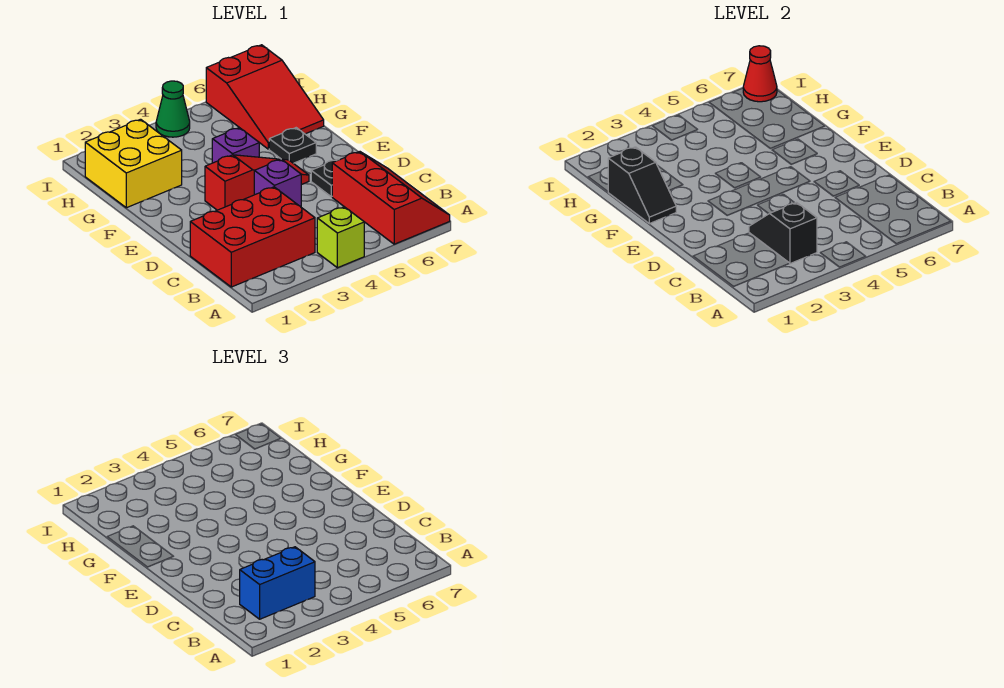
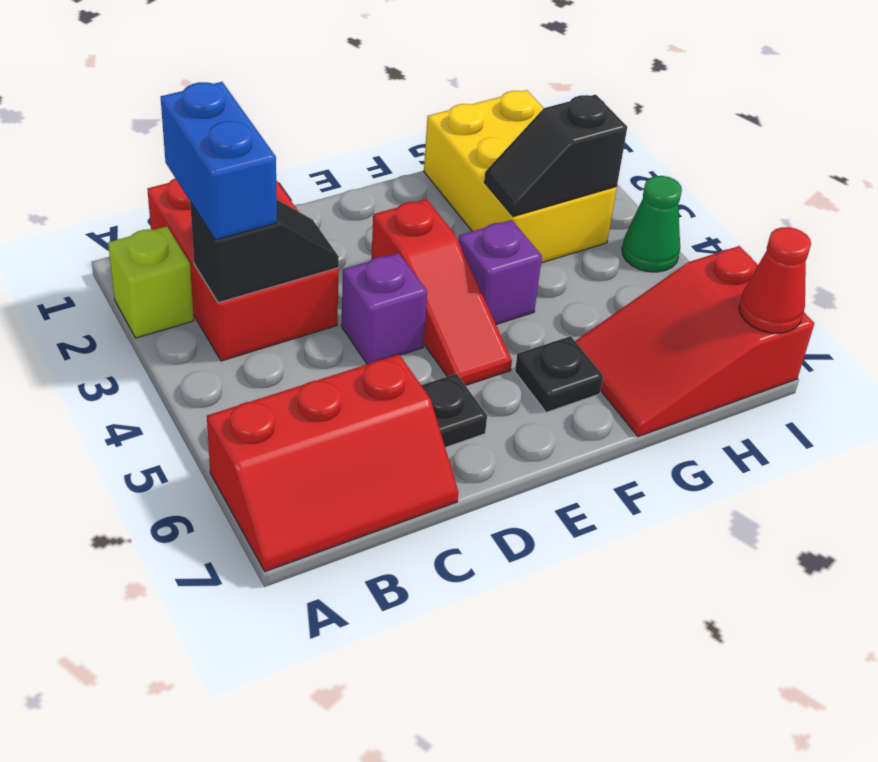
lime brick A4 level 1 -> lime brick A2 level 1
black slope F1:G1 level 2 top G -> black slope G3:H3 level 2 top H
yellow brick G1:H2 level 1 -> yellow brick G1:H3 level 1

